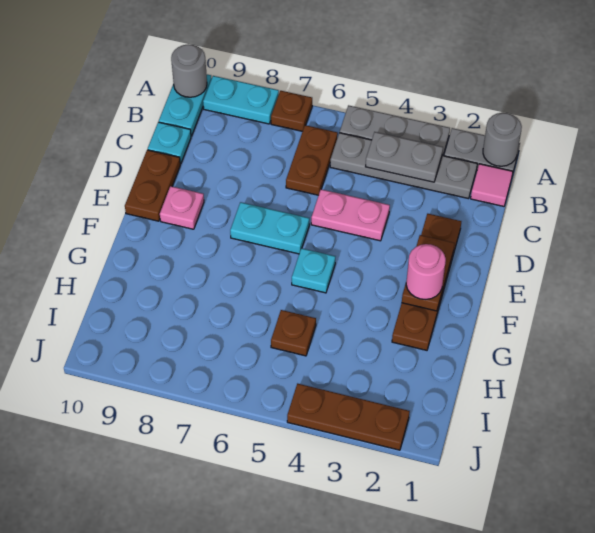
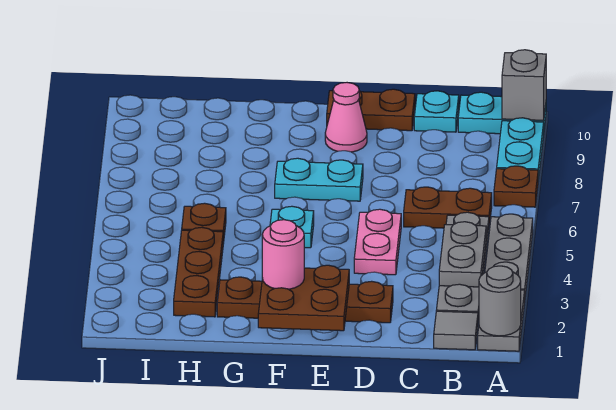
grey round brick A10 level 2 -> grey brick A10 level 2
pink tile B1 level 1 -> grey tile B1 level 1
brown plate E2:F2 level 2 -> brown plate E1:F2 level 2
cyan plate E6:E7 level 1 -> cyan plate E7:F7 level 1
pink plate E9 level 1 -> pink cone E9 level 1
brown plate J2:J4 level 1 -> brown plate H2:H4 level 1

